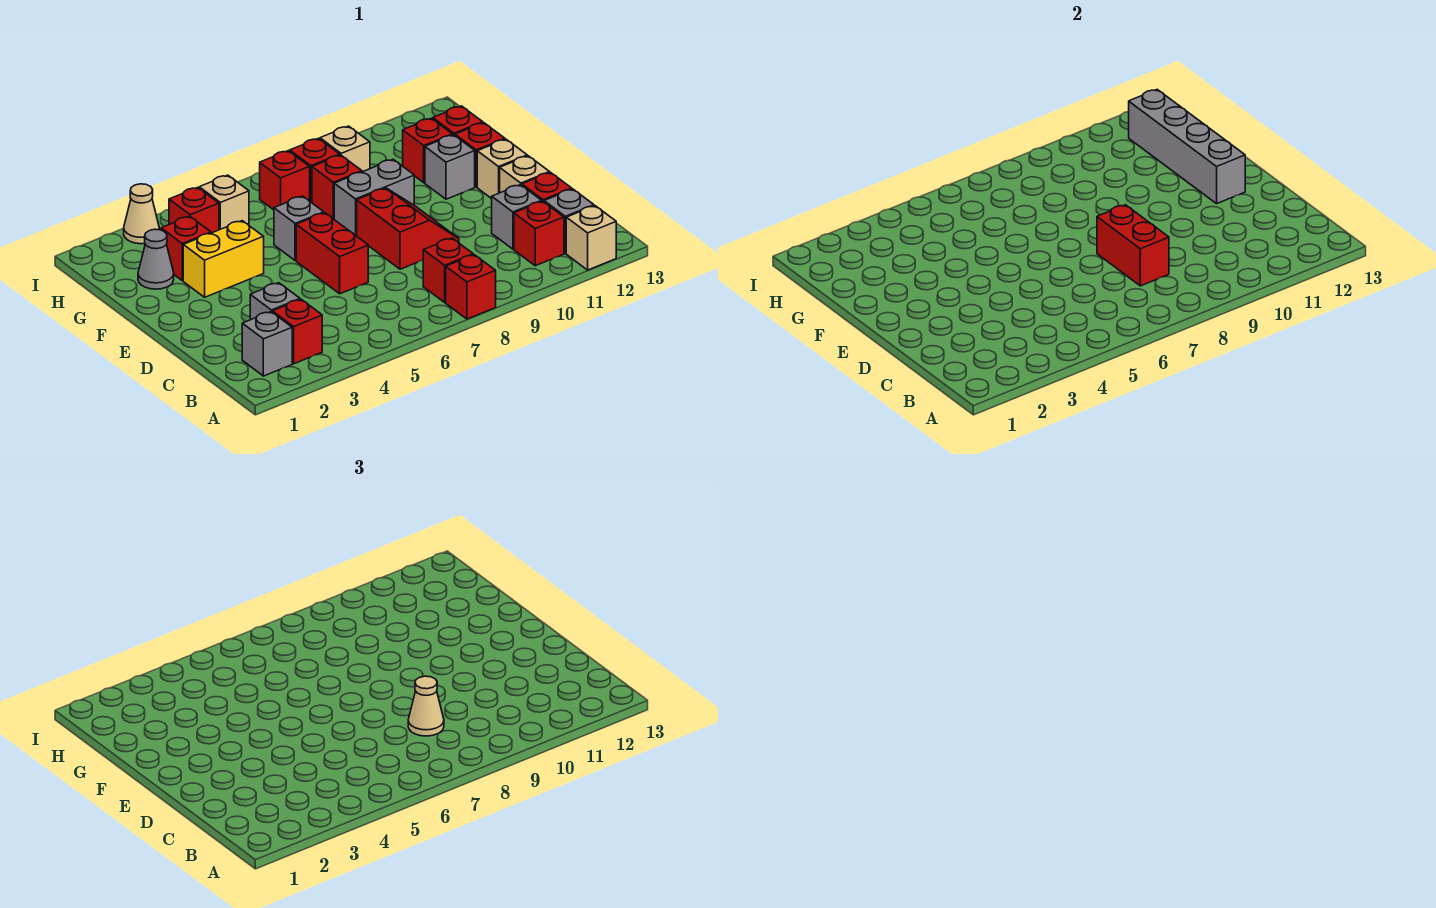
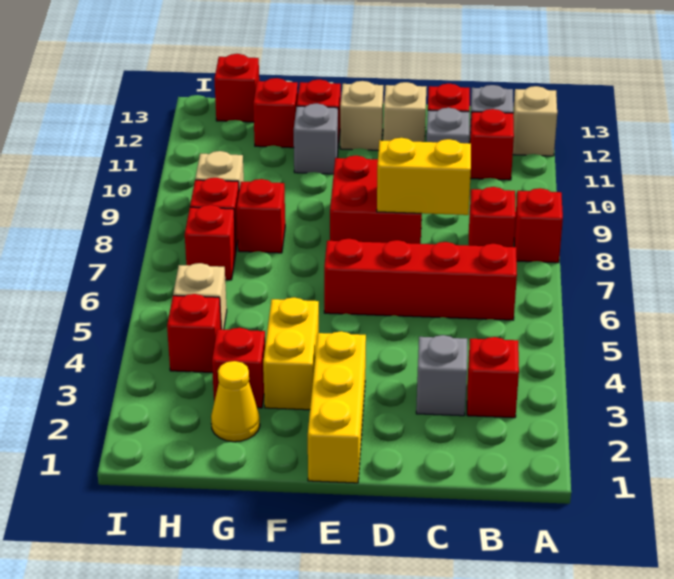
grey brick B2 level 1 -> none
red brick C8:D8 level 2 -> yellow brick C8:D8 level 2
tan cone C8 level 3 -> none
red brick D6:E6 level 1 -> red brick B6:E6 level 1
red slope D8:E9 level 1 top 8 -> red brick D8:E9 level 1
none -> yellow brick E1:E3 level 1
grey brick E12:H12 level 2 -> none
grey brick F6 level 1 -> none
grey brick F8:F9 level 1 -> none
grey cone G2 level 1 -> yellow cone G2 level 1
red brick G11 level 1 -> red brick H13 level 1
tan cone I3 level 1 -> none

